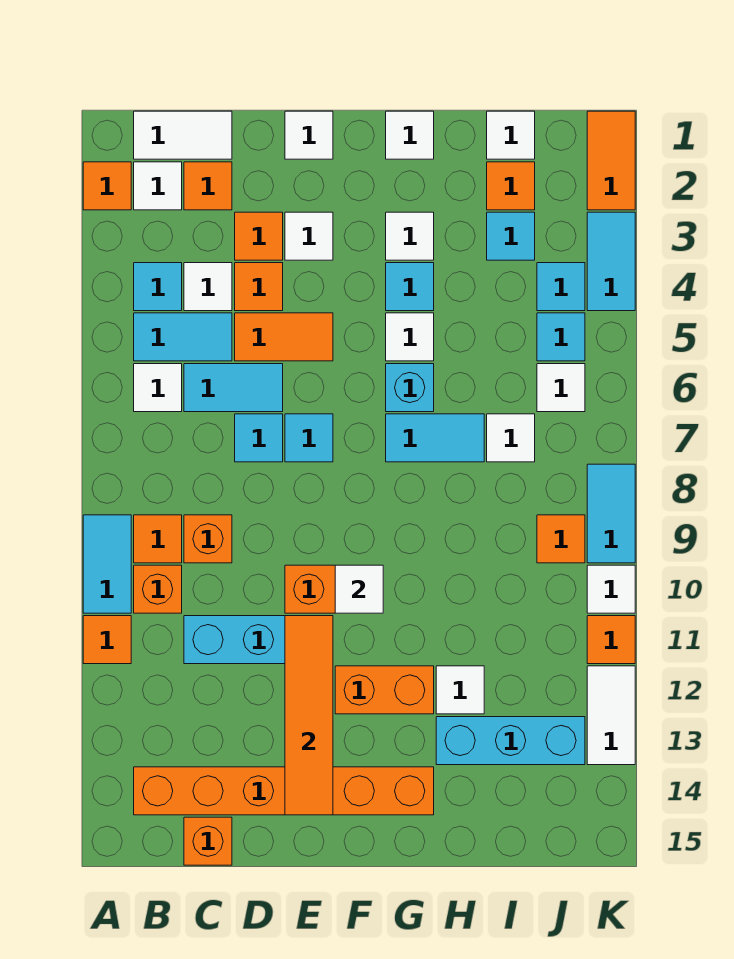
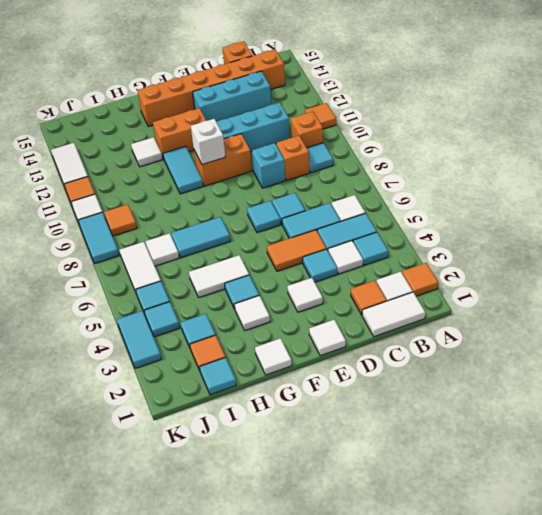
cyan tile A9:A10 level 1 -> cyan tile G10:G11 level 1
orange tile B9 level 1 -> cyan tile B9 level 1
orange tile D3 level 1 -> none
orange tile D4 level 1 -> cyan tile D4 level 1
orange tile E11:E14 level 2 -> none
white tile F10 level 2 -> white brick F10 level 2
white tile G5 level 1 -> white tile G5:H5 level 1
cyan brick G6 level 1 -> cyan brick D9 level 1
cyan brick H13:J13 level 1 -> cyan brick C13:E13 level 1
white tile I1 level 1 -> cyan tile I1 level 1
white tile J6 level 1 -> white tile J6:J7 level 1
orange tile K1:K2 level 1 -> none

